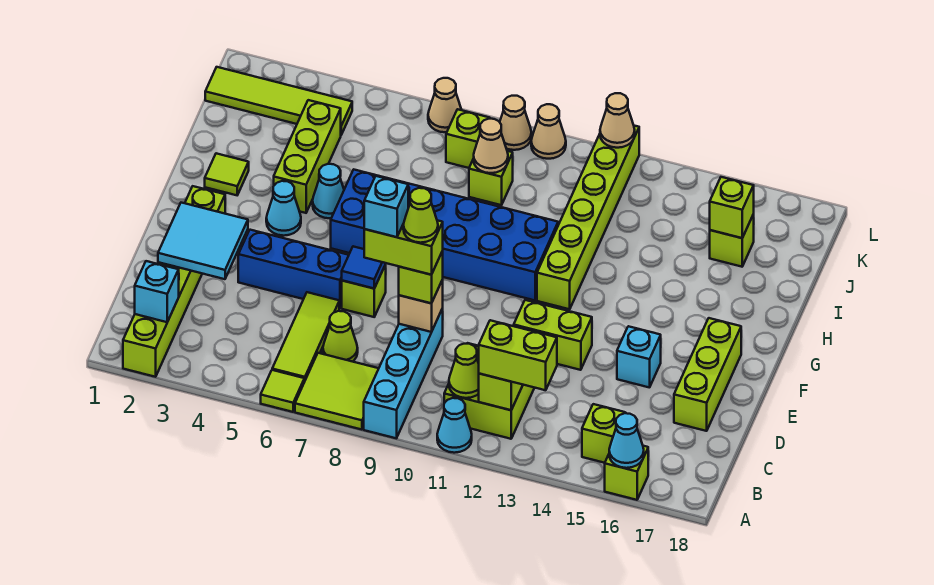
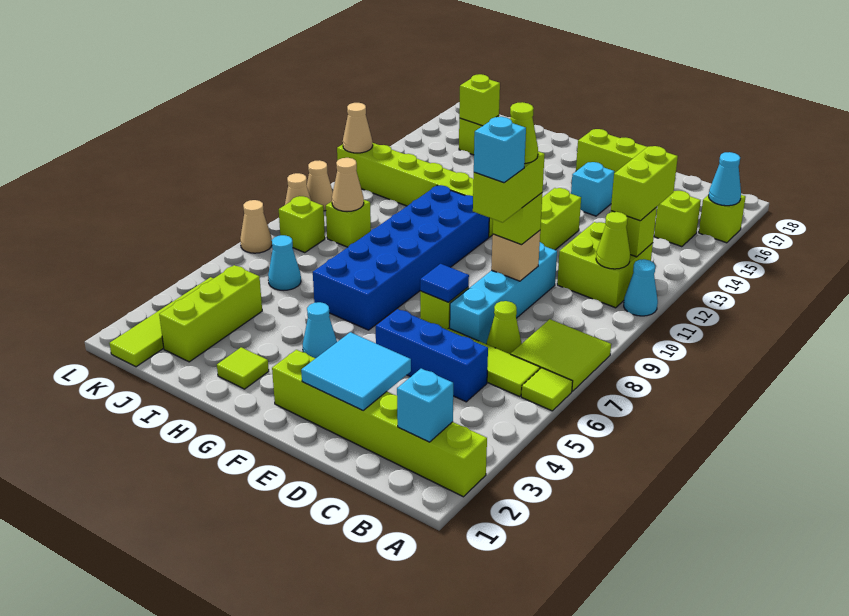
cyan brick A9:D9 level 1 -> cyan brick D7:D10 level 1
blue brick E4:E6 level 1 -> blue brick C5:E5 level 1
lime brick H4:J4 level 1 -> lime brick J2:J4 level 1
cyan cone H5 level 1 -> cyan cone J6 level 1

